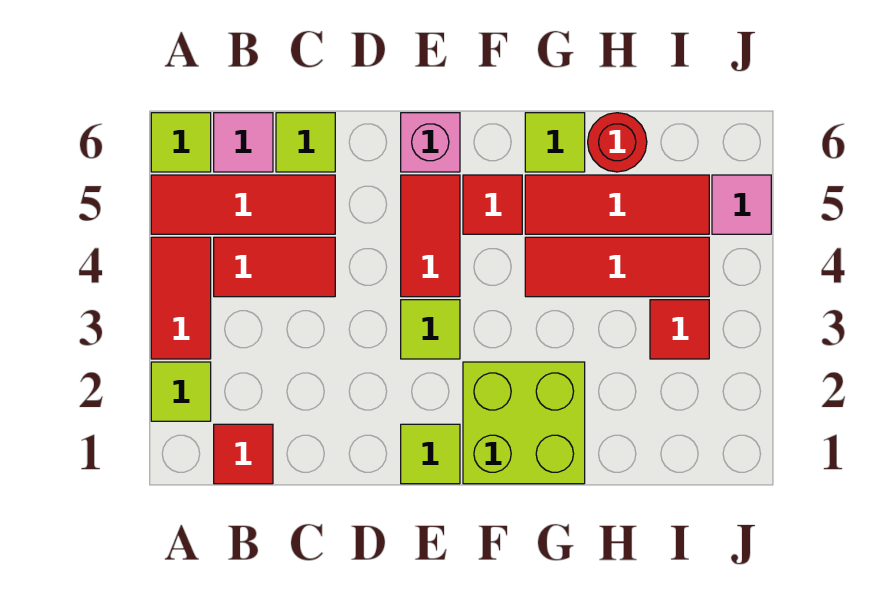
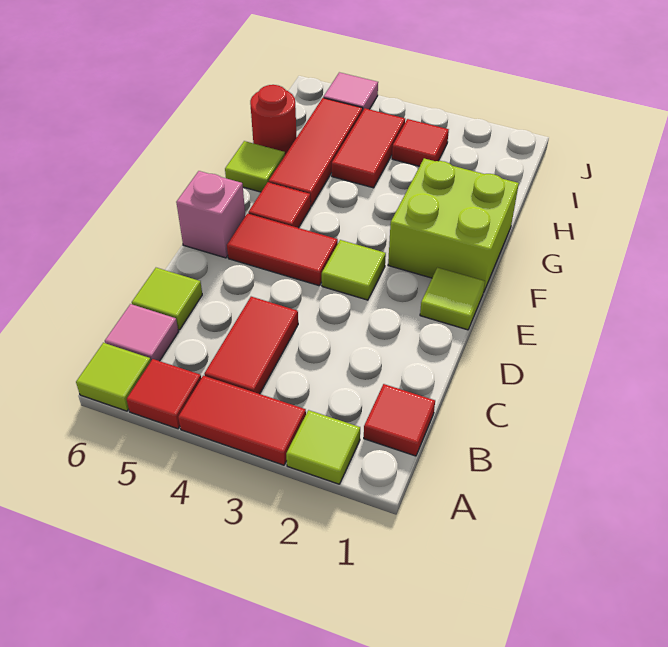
red tile A5:C5 level 1 -> red tile A5 level 1
red tile G4:I4 level 1 -> red tile H4:I4 level 1

